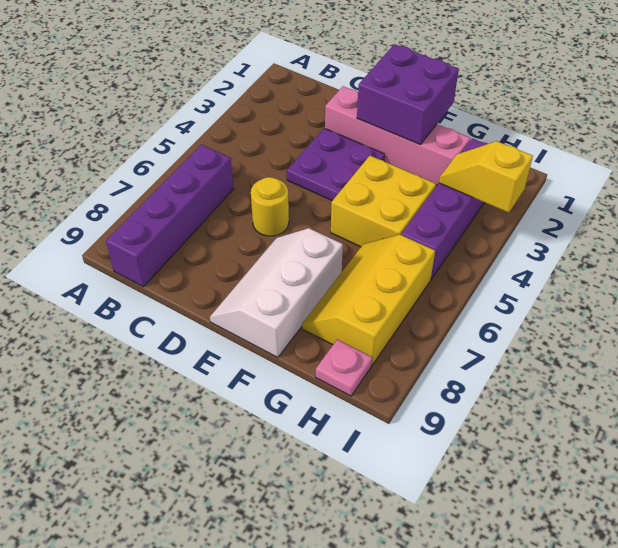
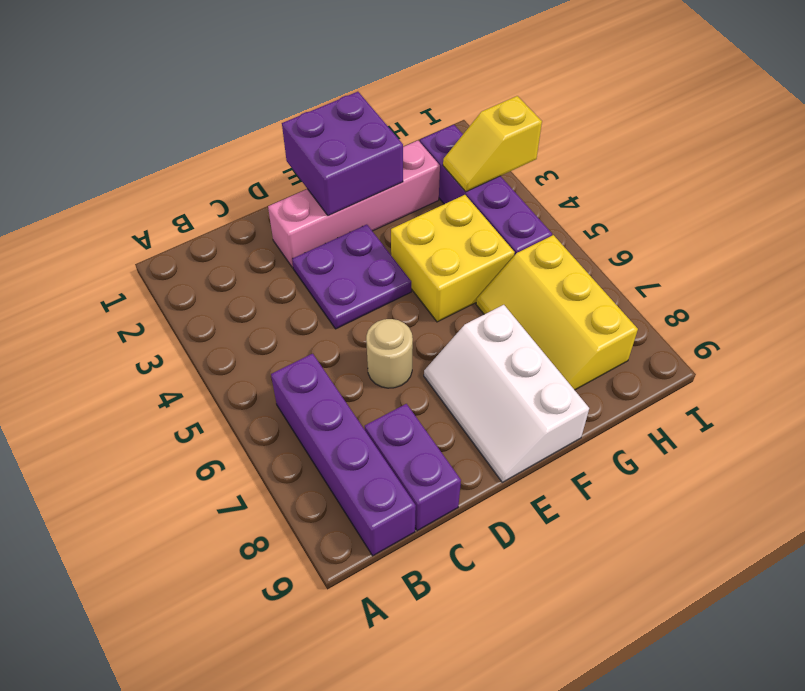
none -> purple brick C8:C9 level 1
yellow round brick D6 level 1 -> tan round brick D6 level 1
pink plate H9 level 1 -> none

